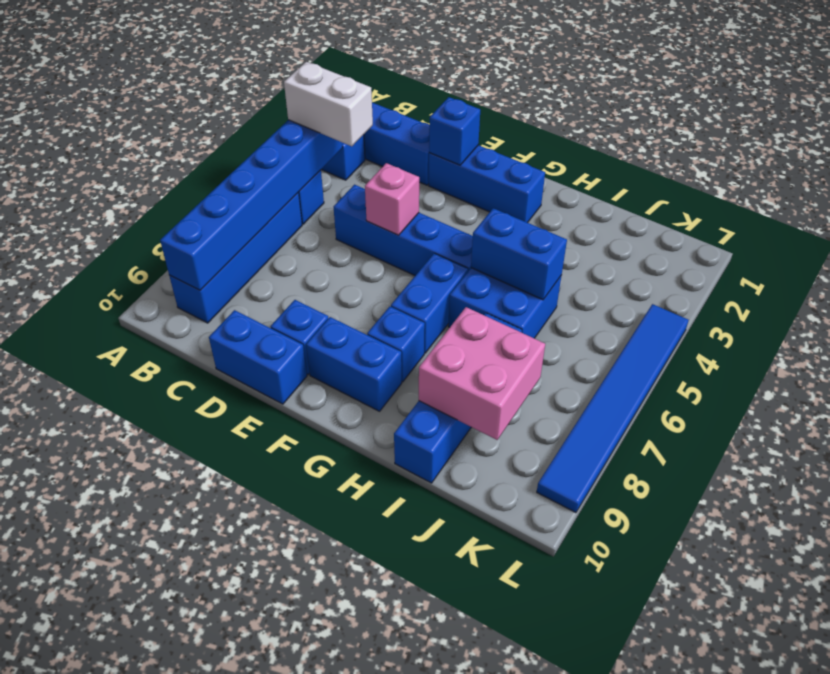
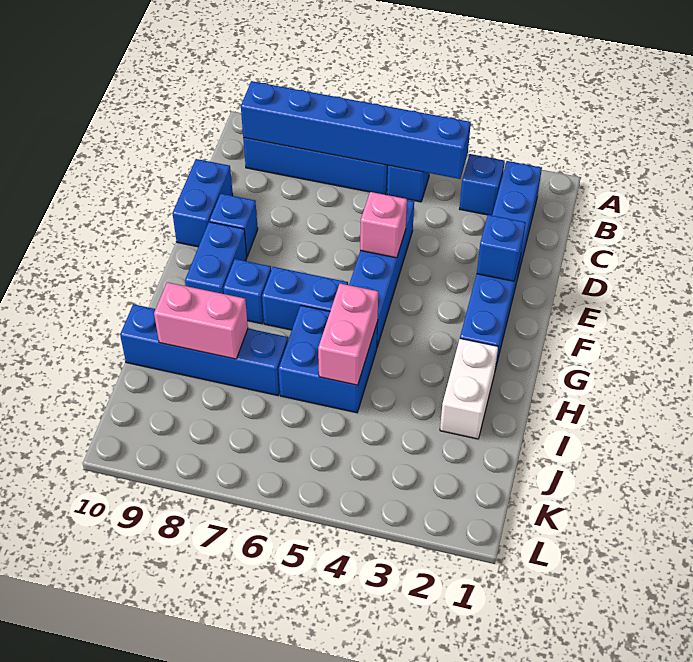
white brick B4:C4 level 3 -> white brick H2:I2 level 1
blue brick H5:I5 level 2 -> pink brick H5:I5 level 2
pink brick I8:J9 level 2 -> pink brick I8:I9 level 2
blue tile L4:L9 level 1 -> none

